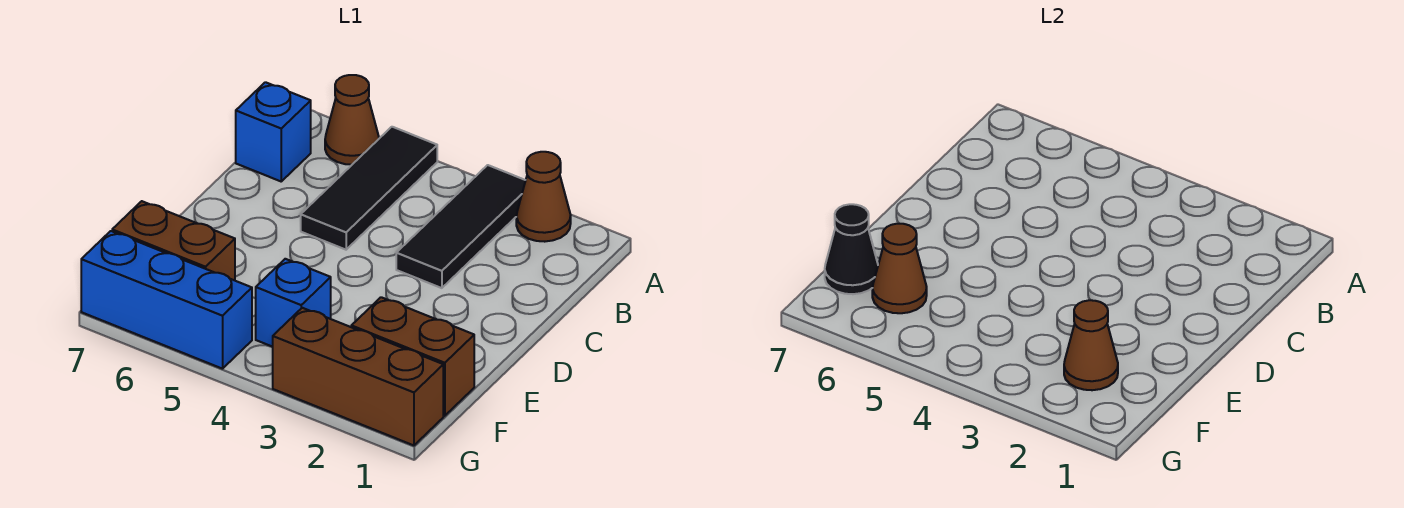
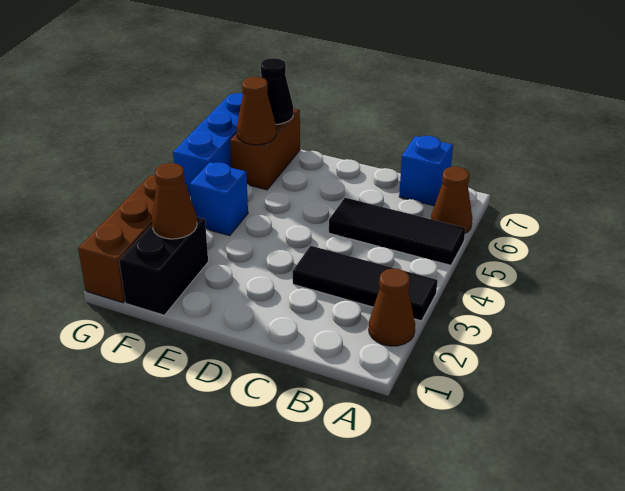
brown brick F1:F2 level 1 -> black brick F1:F2 level 1

